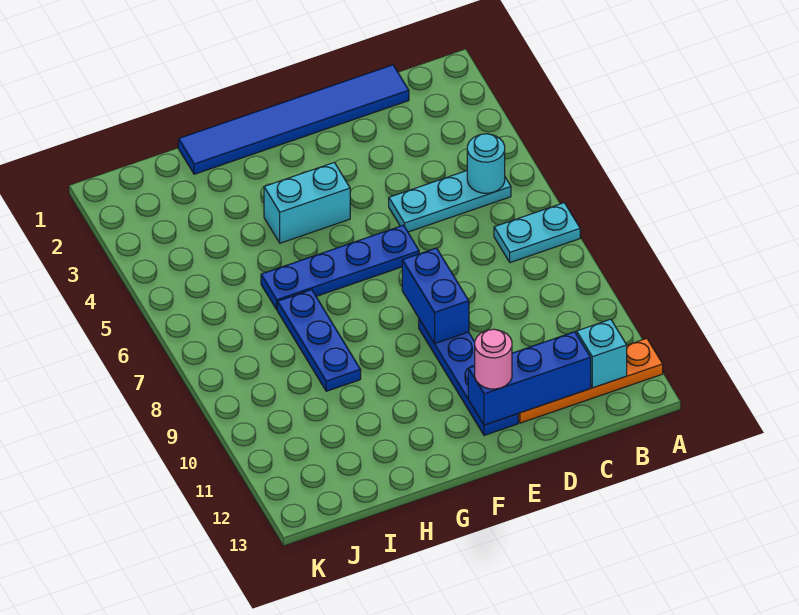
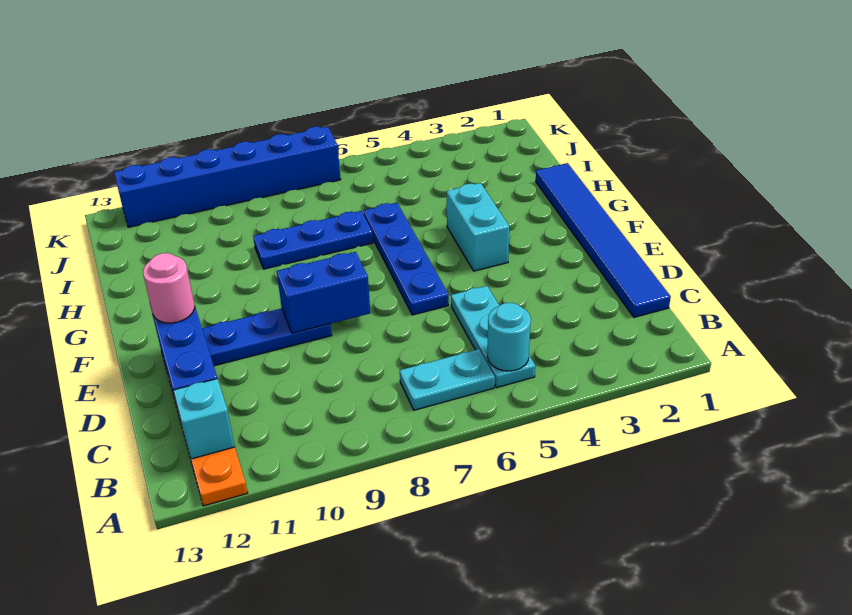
cyan plate A7:B7 level 1 -> cyan plate B6:B7 level 1
none -> blue brick K7:K12 level 1

